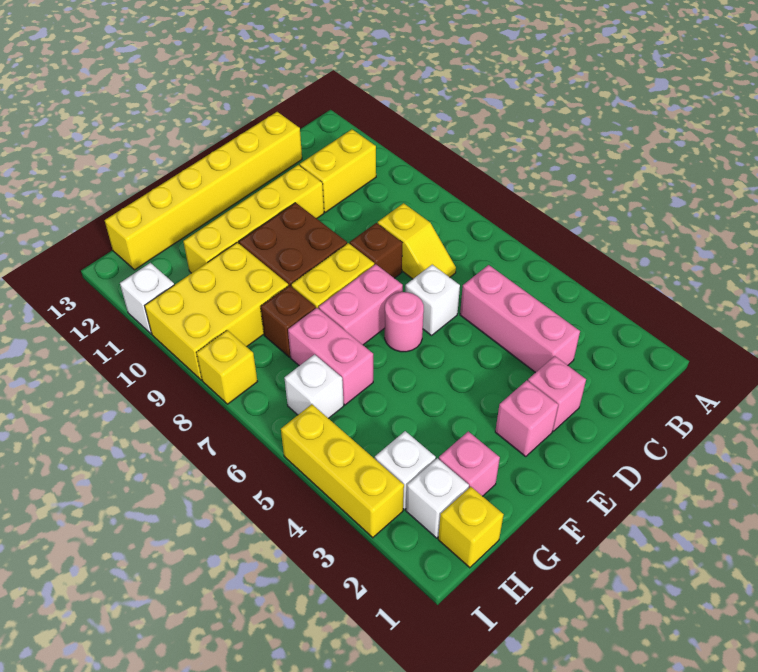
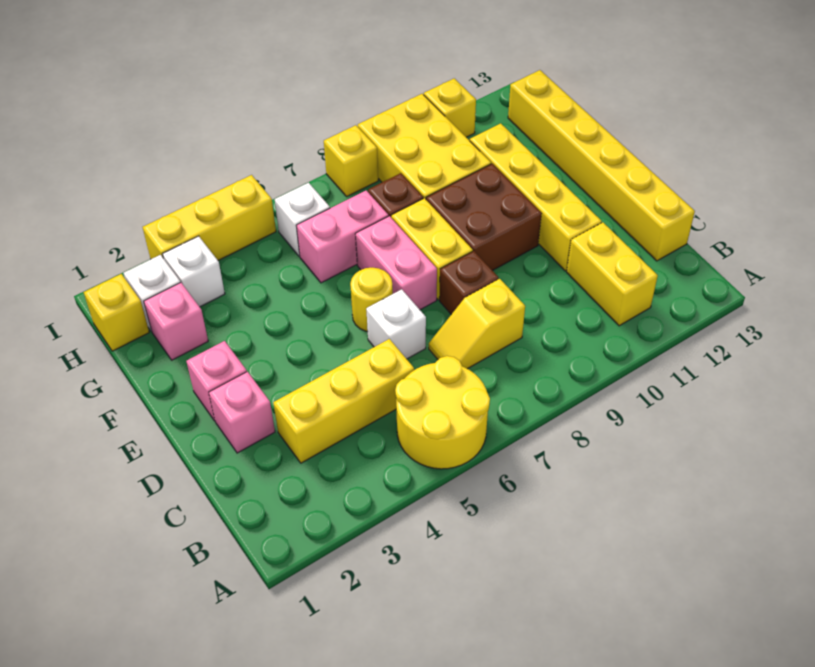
none -> yellow round brick A5:B6 level 1
pink brick C3:C5 level 1 -> yellow brick C3:C5 level 1
pink round brick E6 level 1 -> yellow round brick E6 level 1
white brick I11 level 1 -> yellow brick I11 level 1

